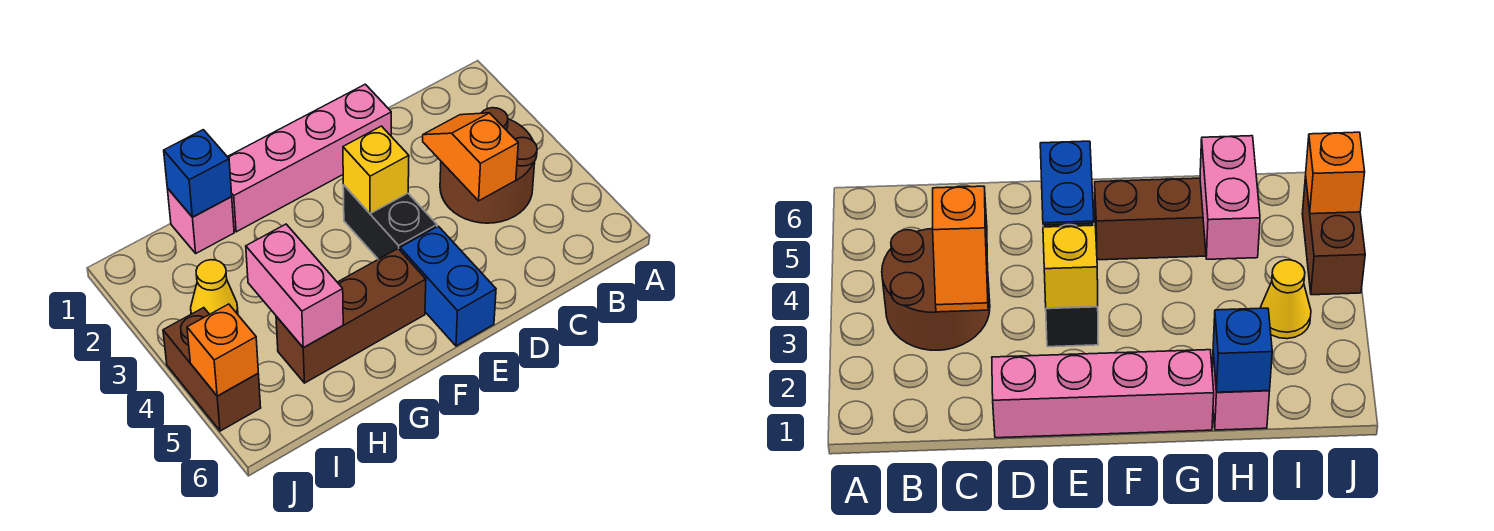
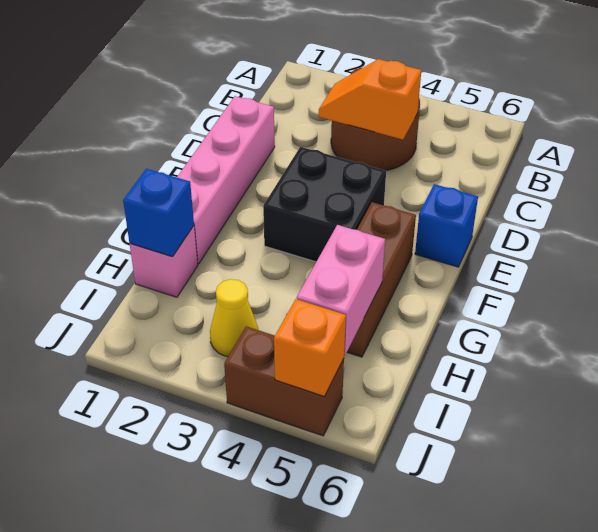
black brick E3:E4 level 1 -> black brick E3:F4 level 1
yellow brick E3 level 2 -> none
blue brick E5:E6 level 1 -> blue brick E6 level 1
pink brick H4:H5 level 2 -> pink brick H5:I5 level 2

